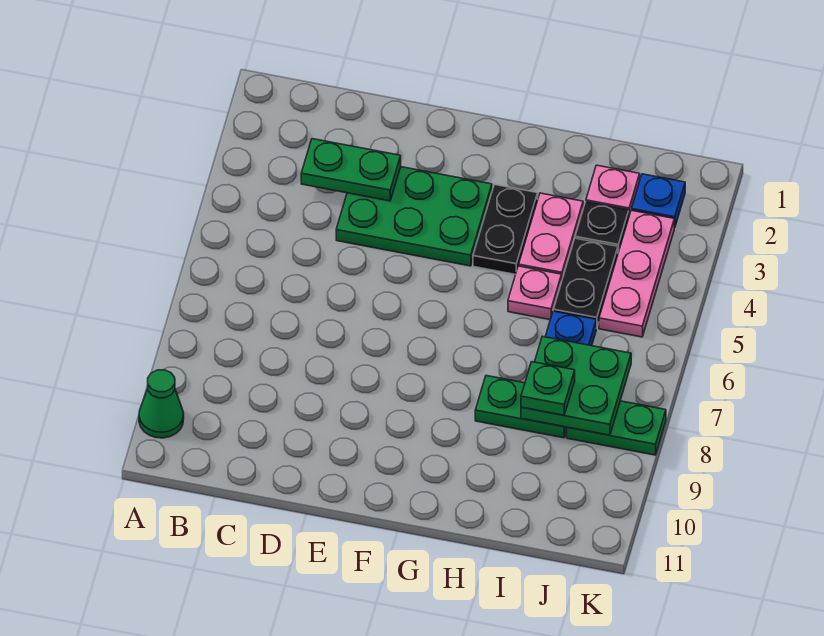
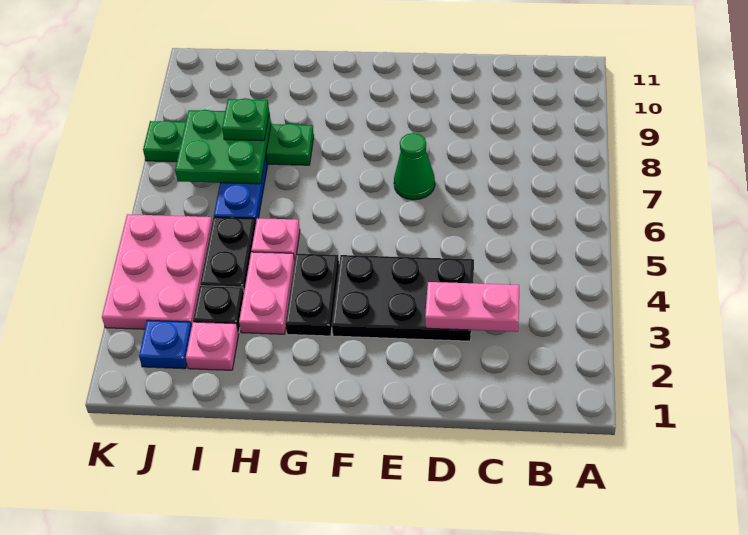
green cone A10 level 1 -> green cone E7 level 1
green plate C3:D3 level 2 -> pink plate C3:D3 level 2
green plate D3:F4 level 1 -> black plate D3:F4 level 1
pink plate J3:J5 level 1 -> pink plate J3:K5 level 1

